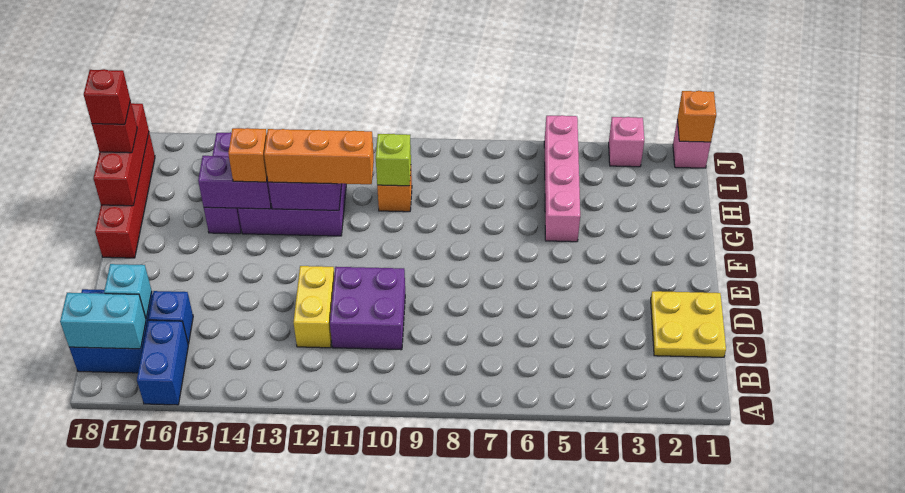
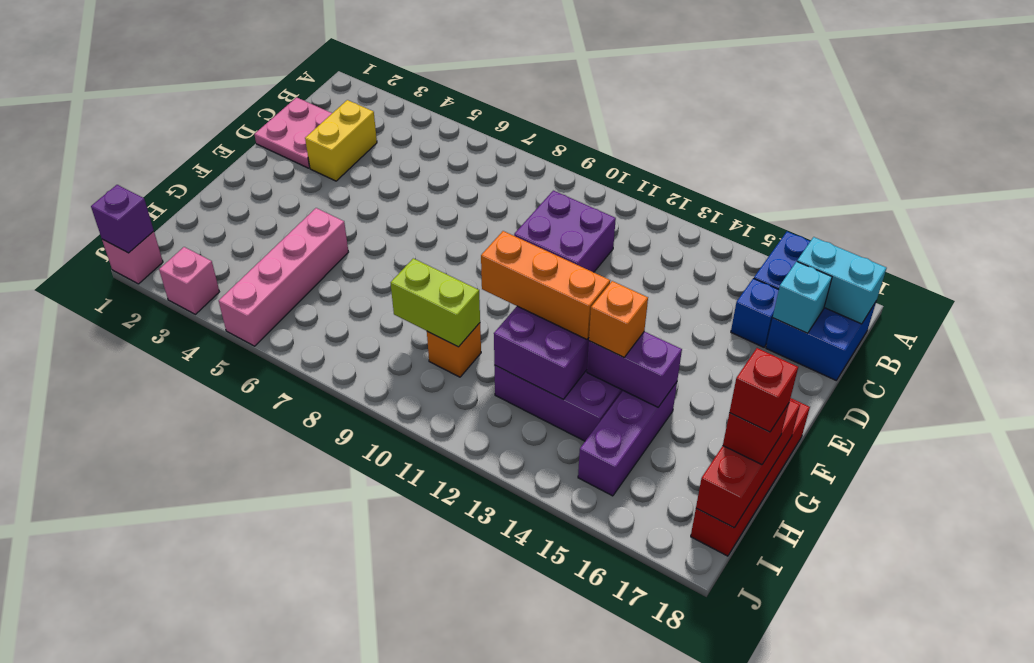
yellow plate C1:D2 level 1 -> pink plate C1:D2 level 1
yellow brick C12:D12 level 1 -> yellow brick C3:D3 level 1
lime brick H10 level 2 -> lime brick H9:H10 level 2
orange brick J1 level 2 -> purple brick J1 level 2

